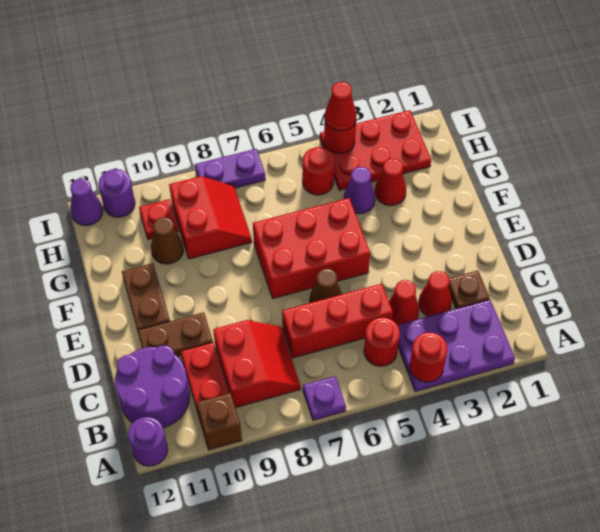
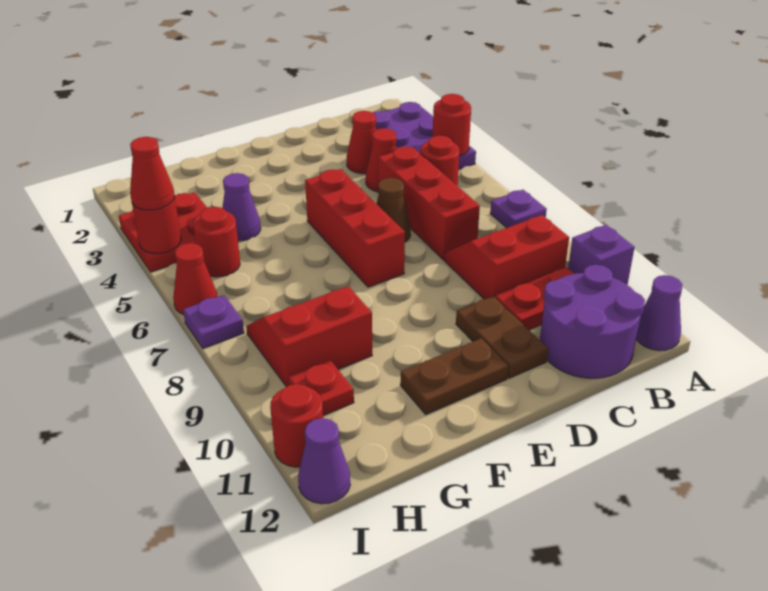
brown brick A10 level 1 -> purple brick A10 level 1
purple round brick A12 level 1 -> purple cone A12 level 1
brown plate C2 level 1 -> none
red brick E5:F7 level 1 -> red brick E5:E7 level 1
red cone G3 level 1 -> red cone I6 level 1
brown cone G10 level 1 -> none
red plate H2:I4 level 1 -> red plate H3:I4 level 1
purple plate I7:I8 level 1 -> purple plate I7 level 1
purple round brick I11 level 1 -> red round brick I11 level 1

